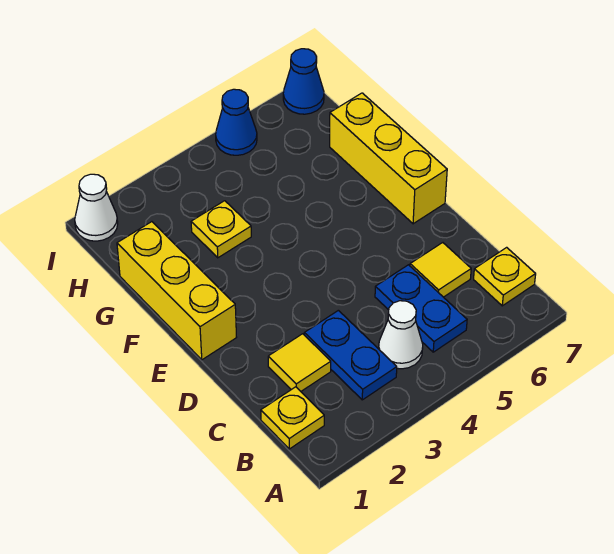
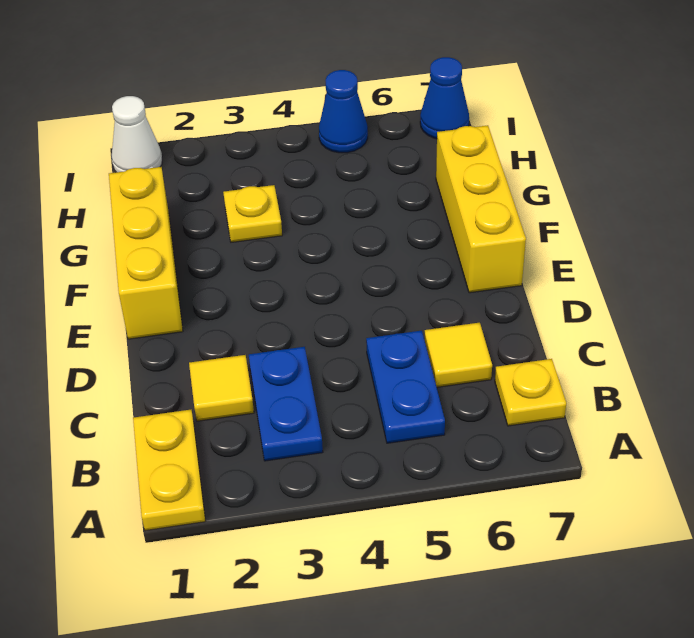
yellow plate B1 level 1 -> yellow plate A1:B1 level 1
white cone B4 level 1 -> none

